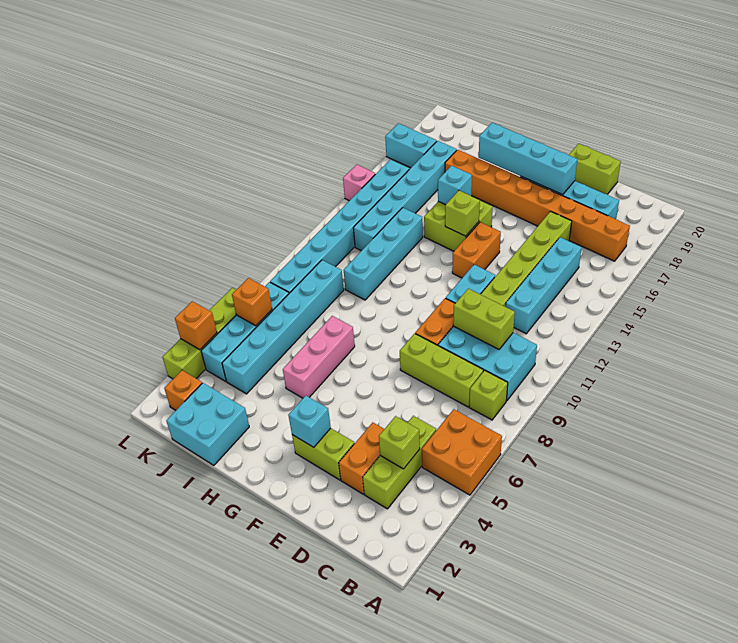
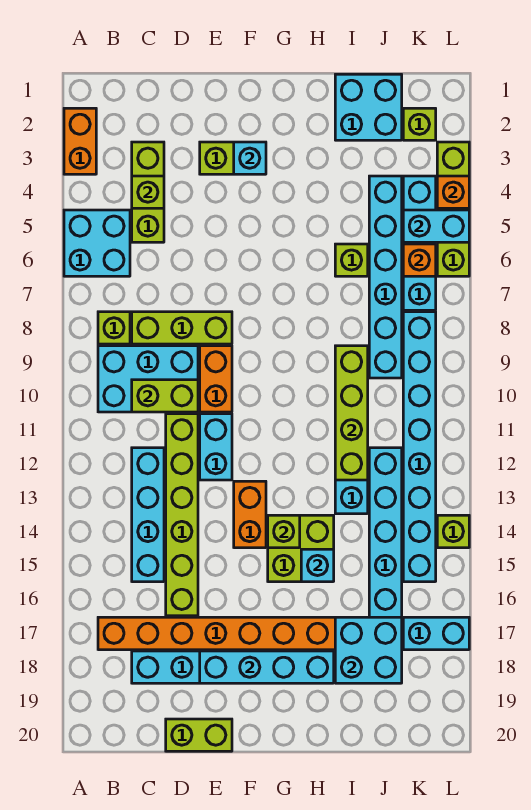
orange brick A5:B6 level 1 -> cyan brick A5:B6 level 1
orange brick D3:D4 level 1 -> orange brick A2:A3 level 1
pink brick H5:H7 level 1 -> none
none -> lime brick I6 level 1
none -> lime brick I9:I12 level 2
none -> cyan brick I17:J18 level 2
orange brick K2 level 1 -> lime brick K2 level 1
none -> cyan brick K5:L5 level 2
pink brick L14 level 1 -> lime brick L14 level 1

